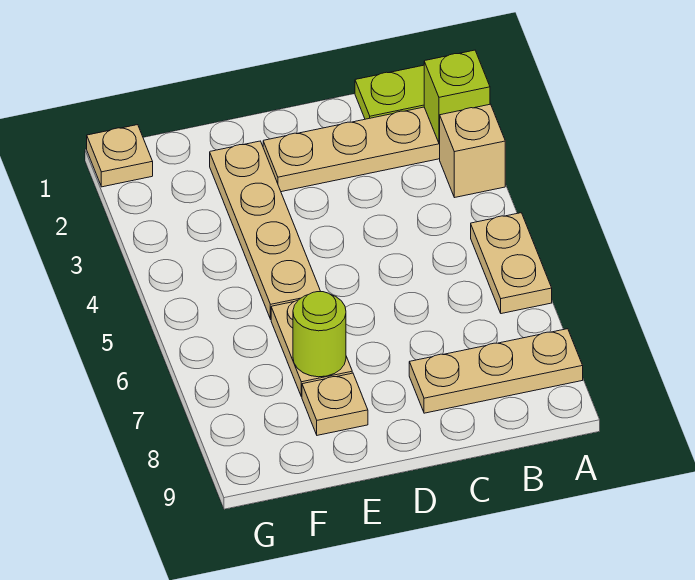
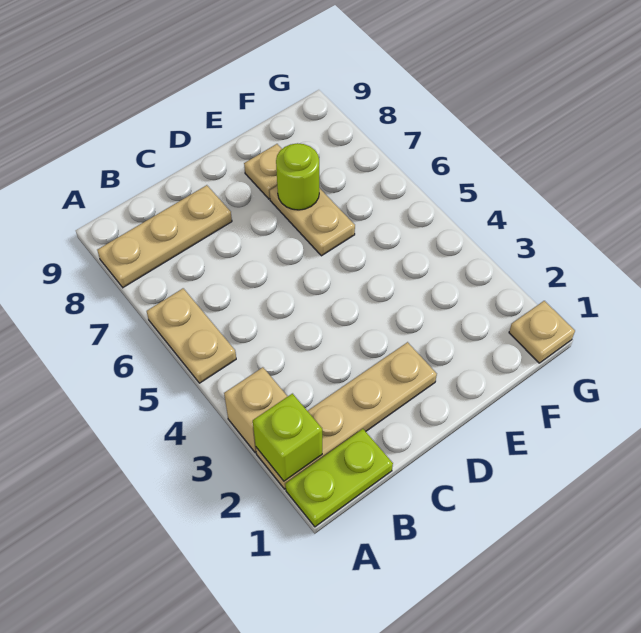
tan plate E2:E5 level 1 -> none

